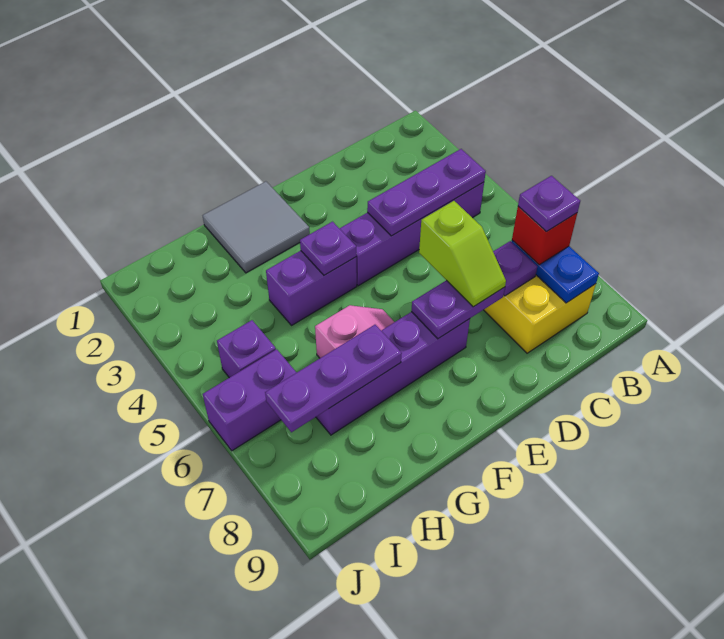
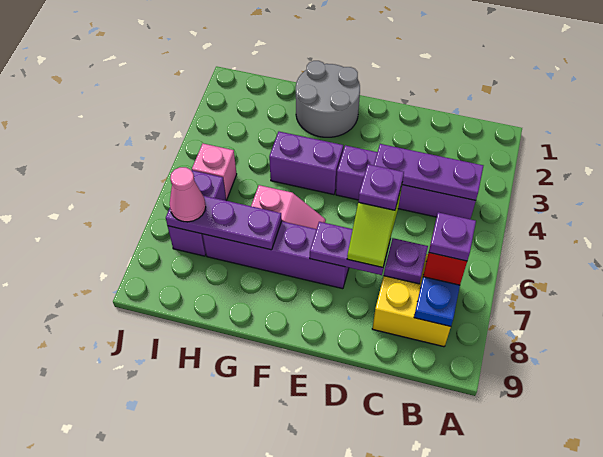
grey tile F1:G2 level 1 -> grey round brick F1:G2 level 1
purple plate F4 level 2 -> purple plate D6 level 4
purple brick I5 level 1 -> pink brick I5 level 1
purple brick I6:J6 level 1 -> purple brick I6:I7 level 1
none -> pink cone I7 level 3

